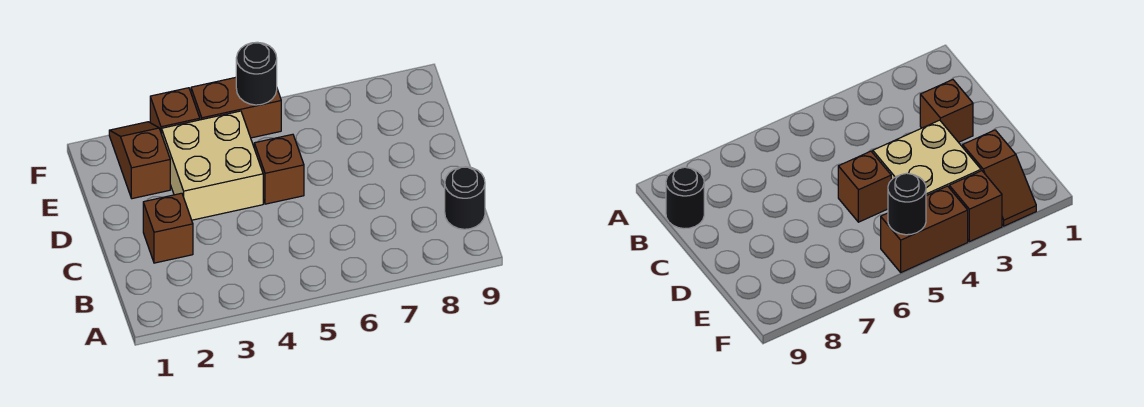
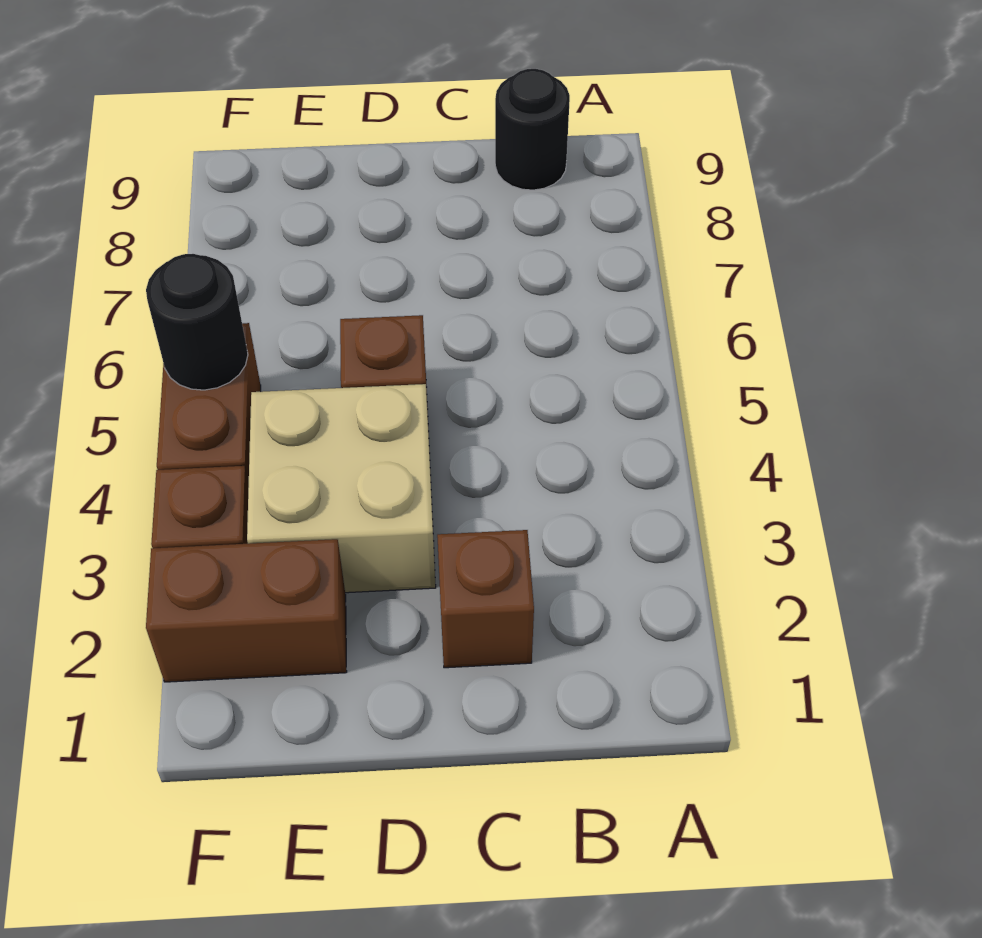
brown slope E2:F2 level 1 top E -> brown brick E2:F2 level 1

